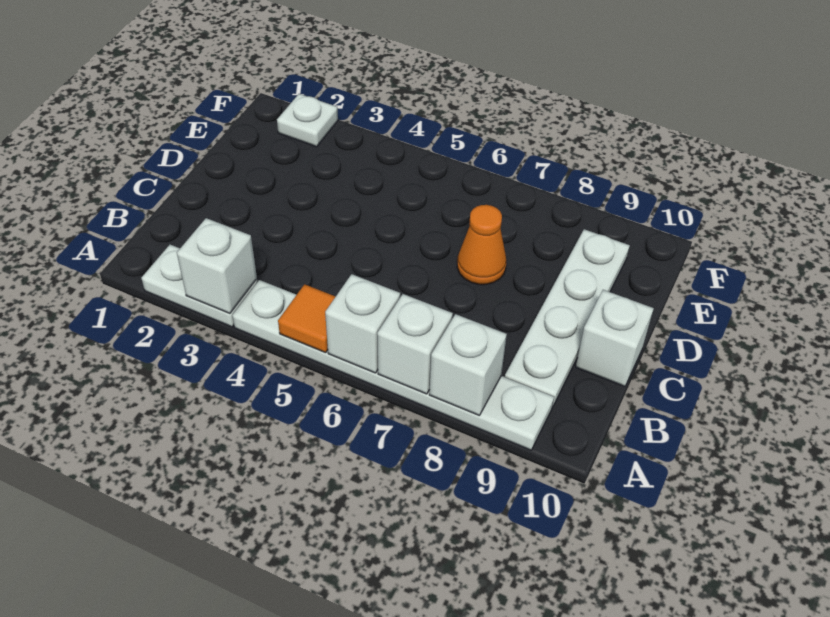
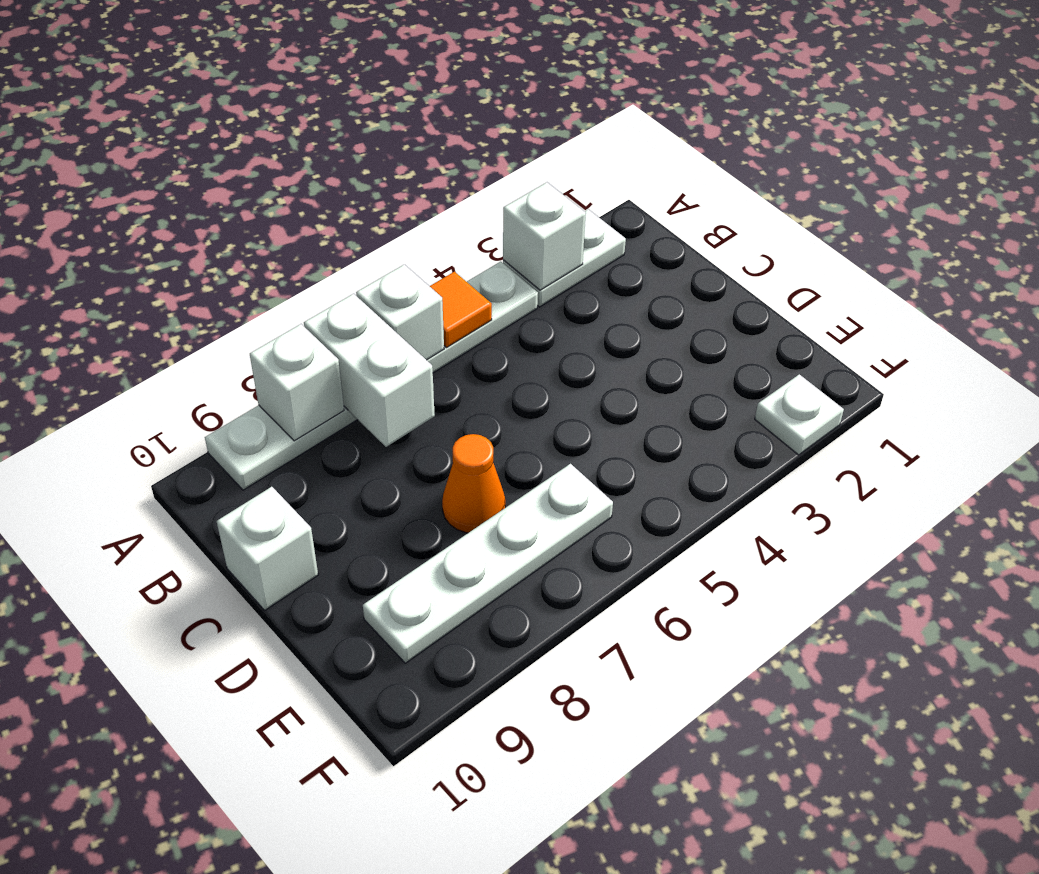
white brick A7 level 2 -> white brick A7:B7 level 2
white plate B9:E9 level 1 -> white plate E6:E9 level 1

